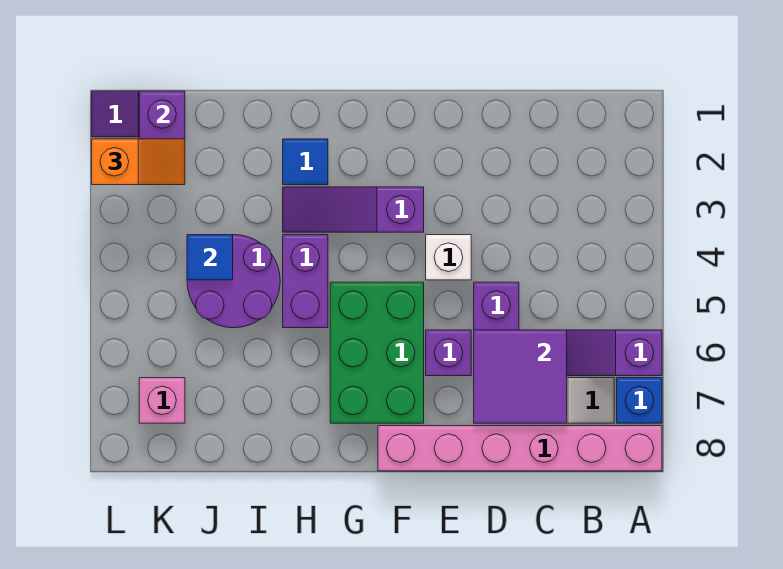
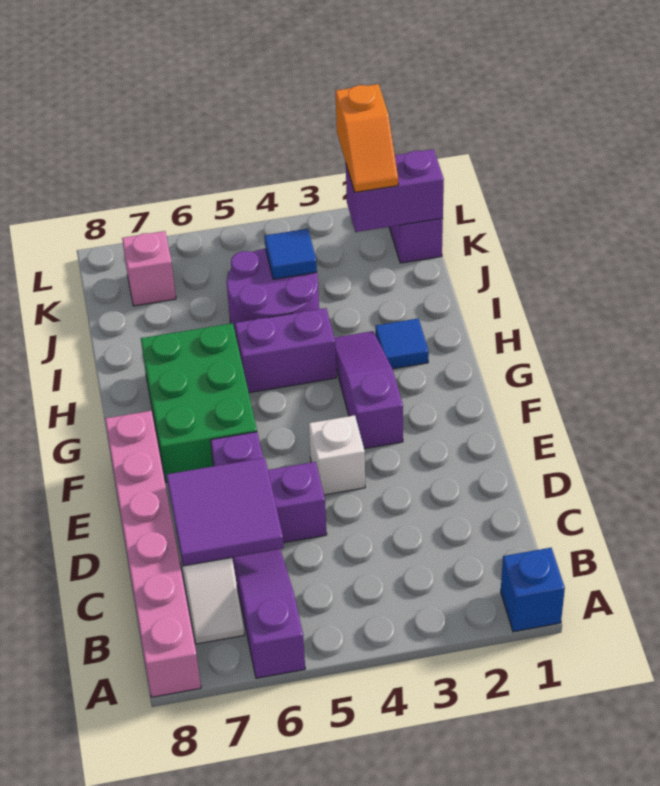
blue brick A7 level 1 -> blue brick A1 level 1
green brick F5:G7 level 1 -> green brick F6:H7 level 1

